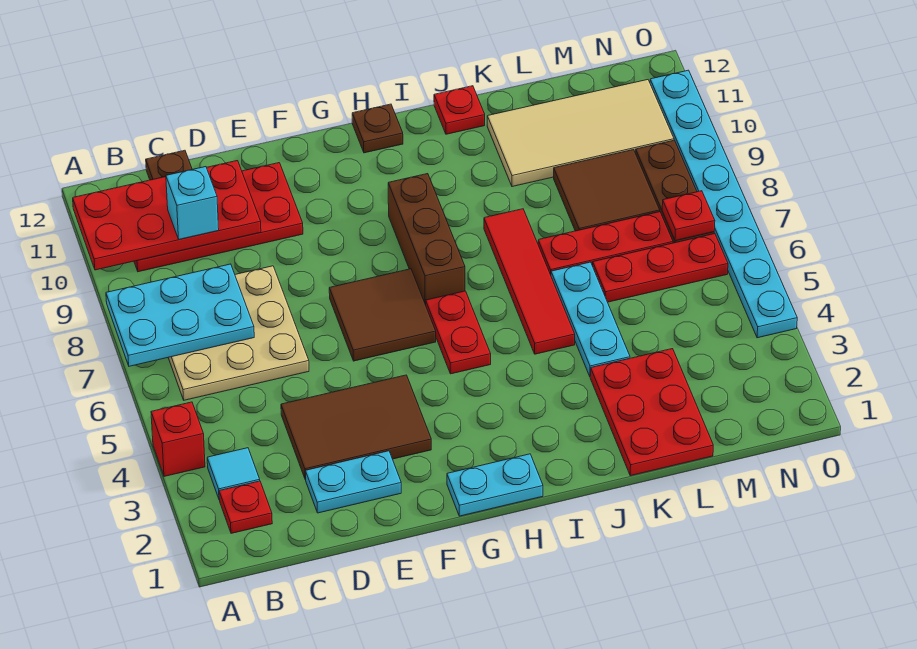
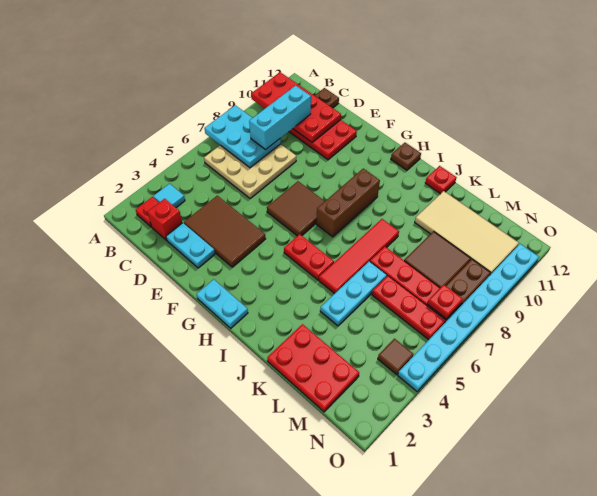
red brick A4 level 1 -> red brick C2 level 1
cyan brick C10 level 3 -> cyan brick C8:C10 level 3
red plate H5:H6 level 1 -> red plate H5:I5 level 1
red plate K1:L3 level 1 -> red plate K1:M2 level 1
none -> brown tile N4 level 1

